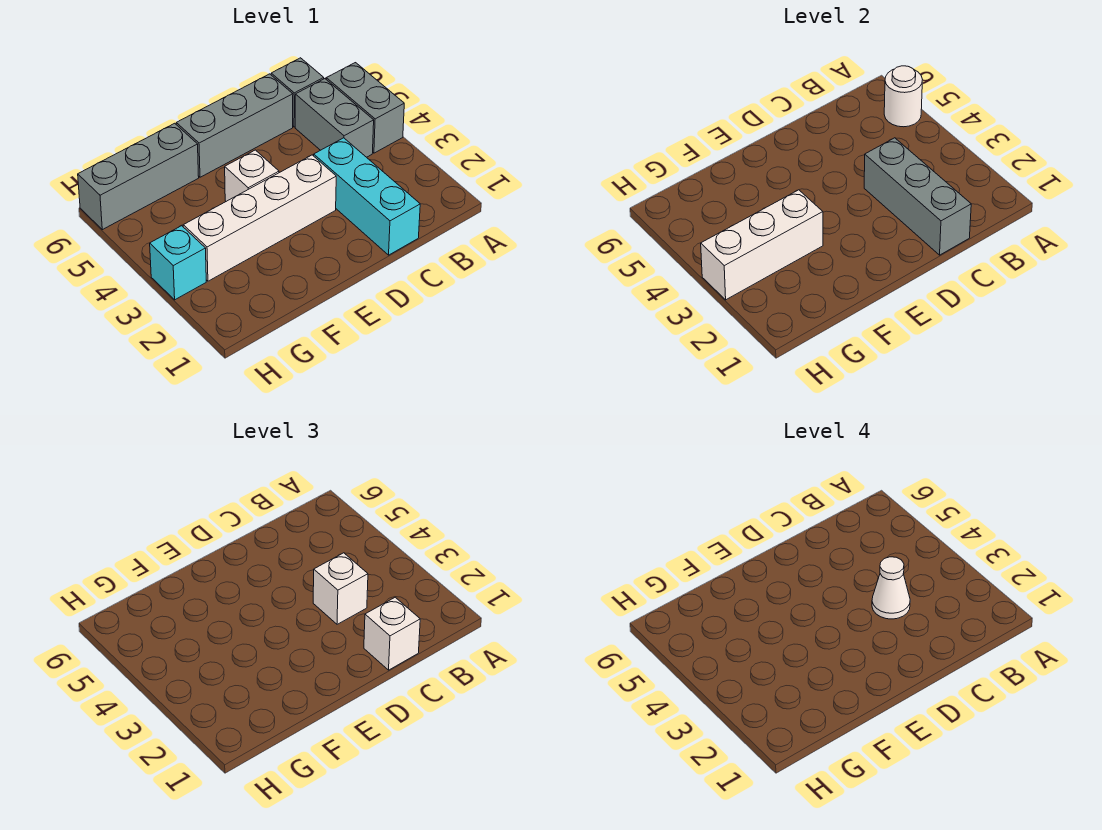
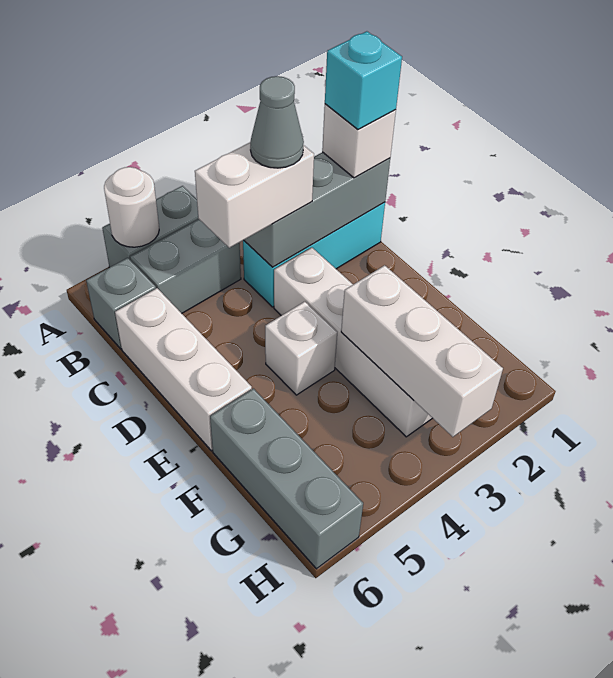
white brick C3 level 3 -> white brick C3:C4 level 3
white cone C3 level 4 -> grey cone C3 level 4
grey brick C6:E6 level 1 -> white brick C6:E6 level 1
cyan brick H3 level 1 -> cyan brick C1 level 4

